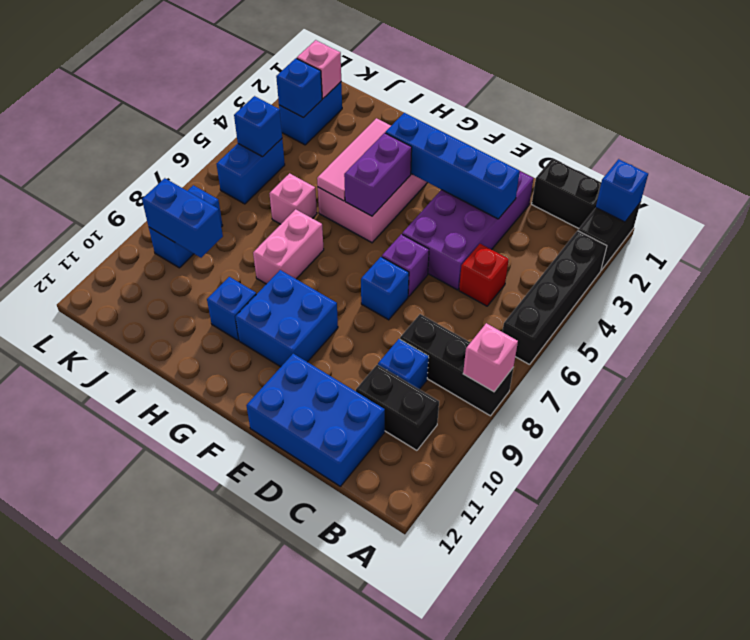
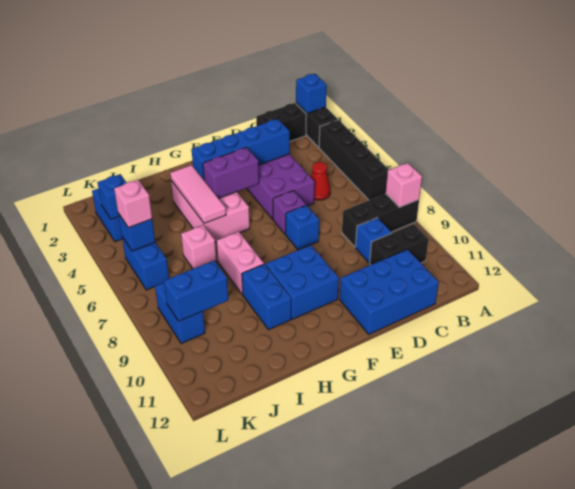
red brick C5 level 1 -> red cone C5 level 1
purple brick G4:G5 level 2 -> purple brick F4:G4 level 2
blue brick H10 level 1 -> blue brick H9:H10 level 1
pink brick K2 level 2 -> pink brick K5 level 3

